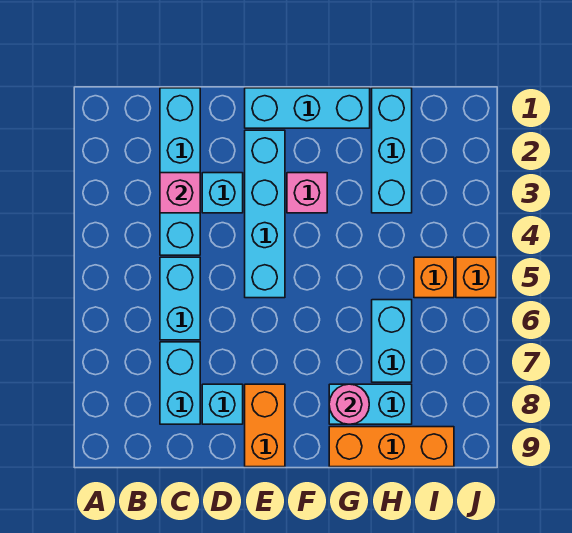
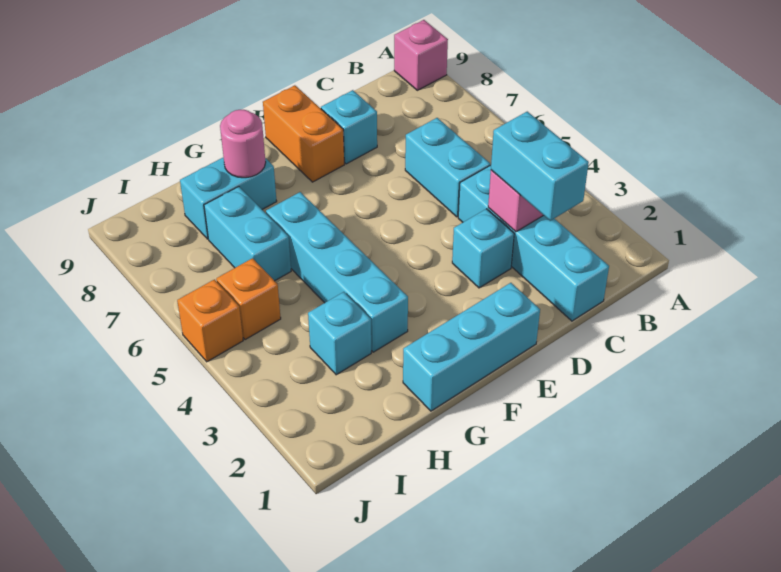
cyan brick C7:C8 level 1 -> cyan brick C2:C3 level 3
cyan brick E2:E5 level 1 -> cyan brick G3:G6 level 1
pink brick F3 level 1 -> pink brick A9 level 1
orange brick G9:I9 level 1 -> none
cyan brick H1:H3 level 1 -> cyan brick H3 level 1

